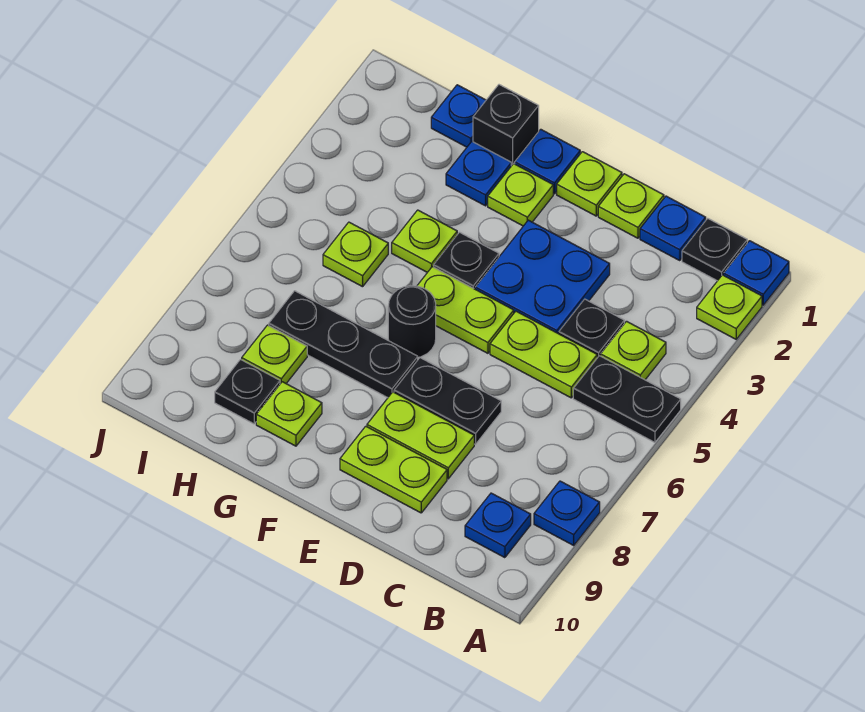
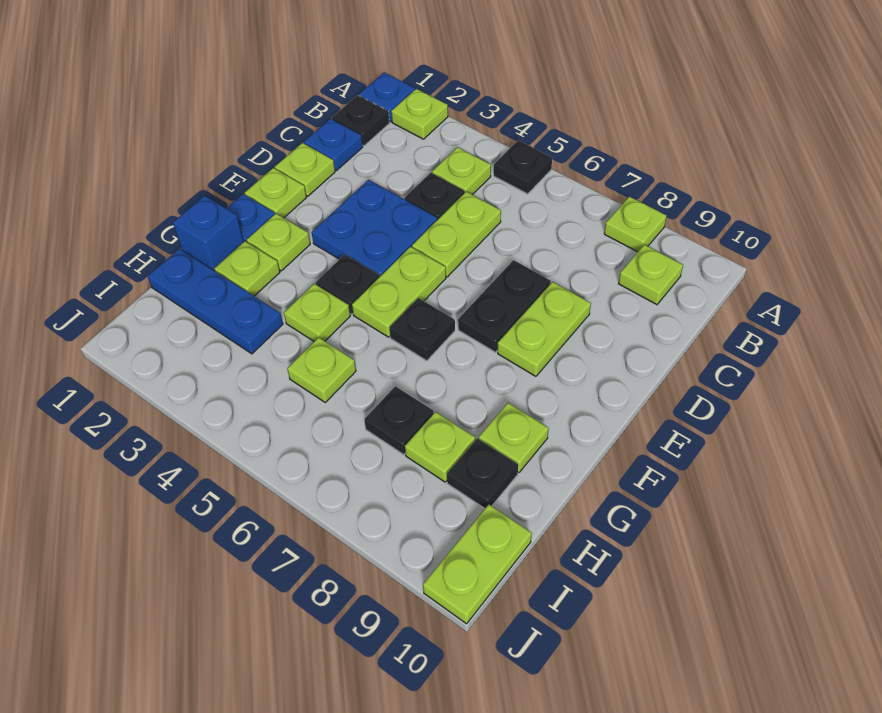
black plate A5:B5 level 1 -> black plate A5 level 1
blue plate A8 level 1 -> lime plate A8 level 1
blue plate B9 level 1 -> lime plate B9 level 1
lime plate D9:E9 level 1 -> lime plate I10:J10 level 1
black round brick F6 level 1 -> black plate F6 level 1
black plate F7:H7 level 1 -> black plate H7 level 1
black brick G1 level 1 -> blue brick G1 level 1
blue plate G2 level 1 -> lime plate G2 level 1
blue plate H1 level 1 -> blue plate H1:H3 level 1

